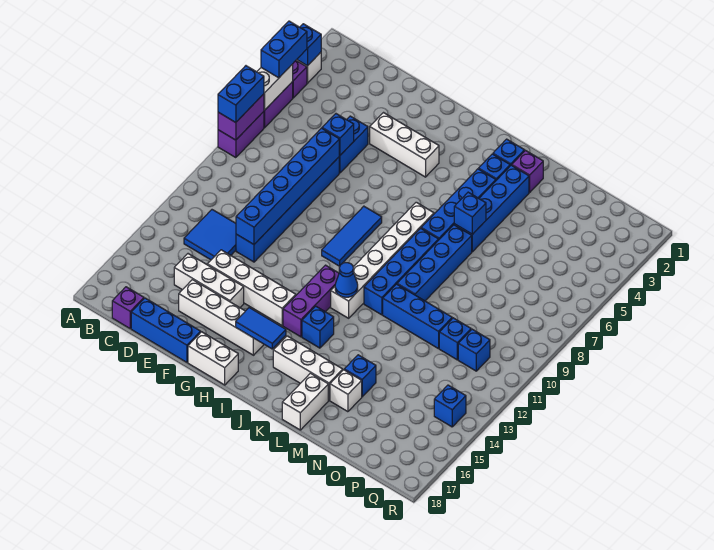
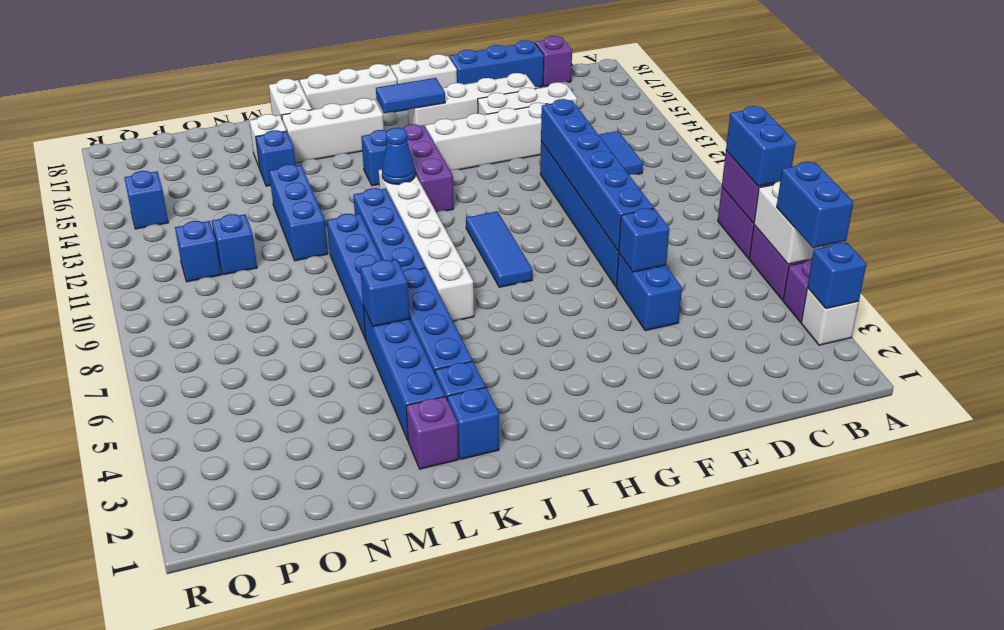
white brick F4:H4 level 1 -> white brick I18:K18 level 1
blue brick L11:N11 level 1 -> blue brick M11:M13 level 1

